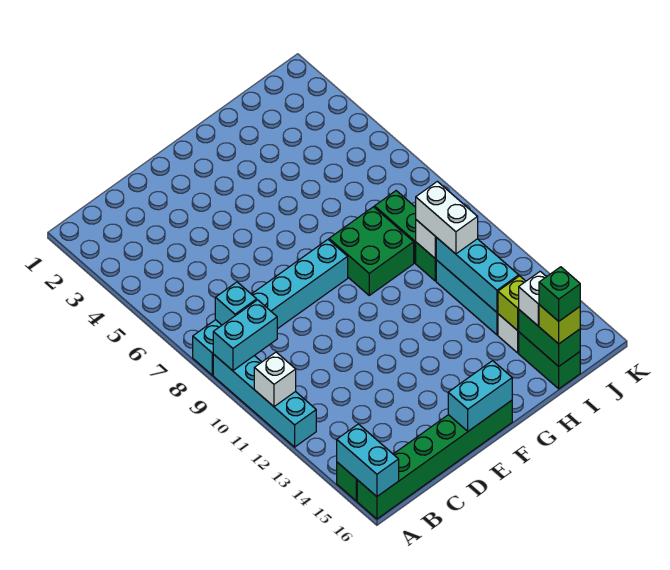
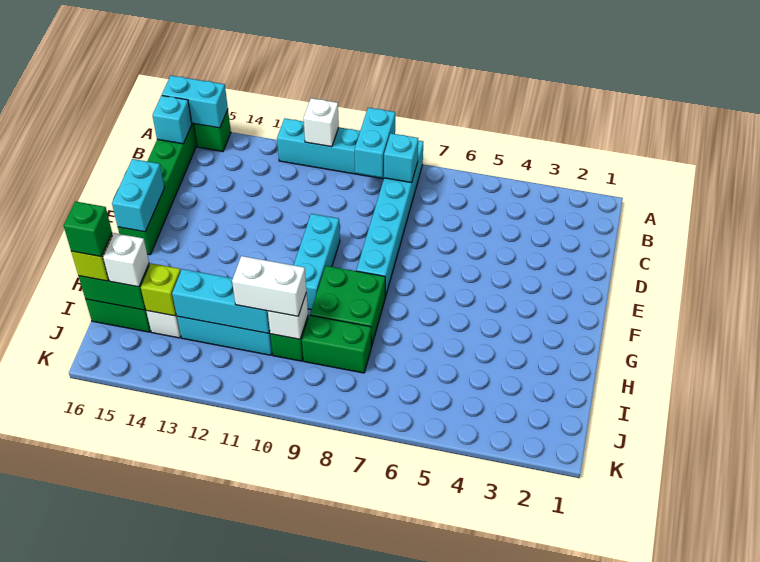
none -> cyan brick B16 level 2
none -> cyan brick E10:G10 level 1

